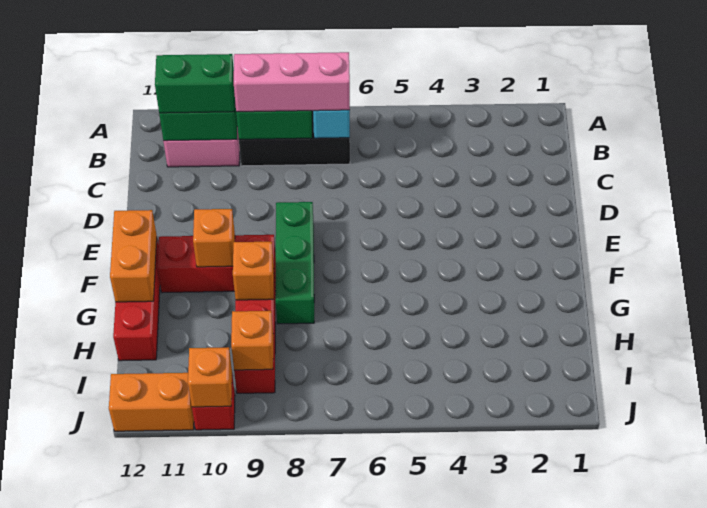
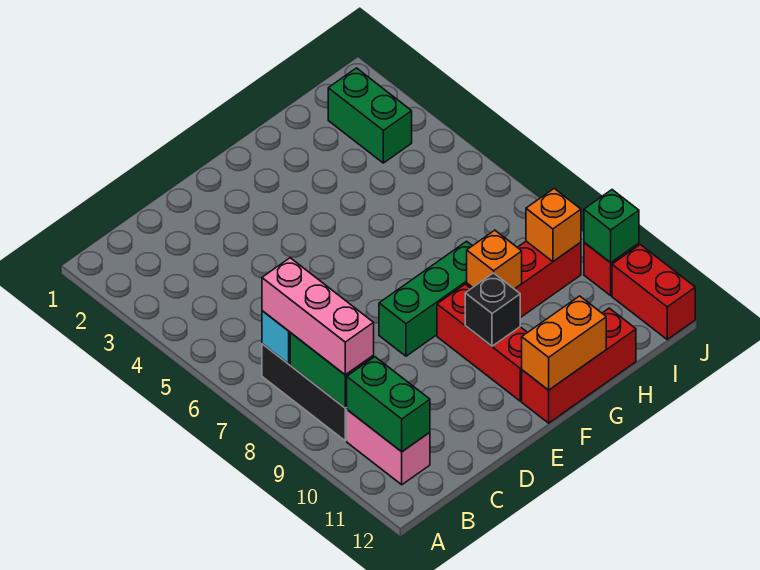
green brick B10:B11 level 3 -> green brick I2:I3 level 1
orange brick F10 level 2 -> black brick F10 level 2
orange brick J10 level 2 -> green brick J10 level 2
orange brick J11:J12 level 1 -> red brick J11:J12 level 1

